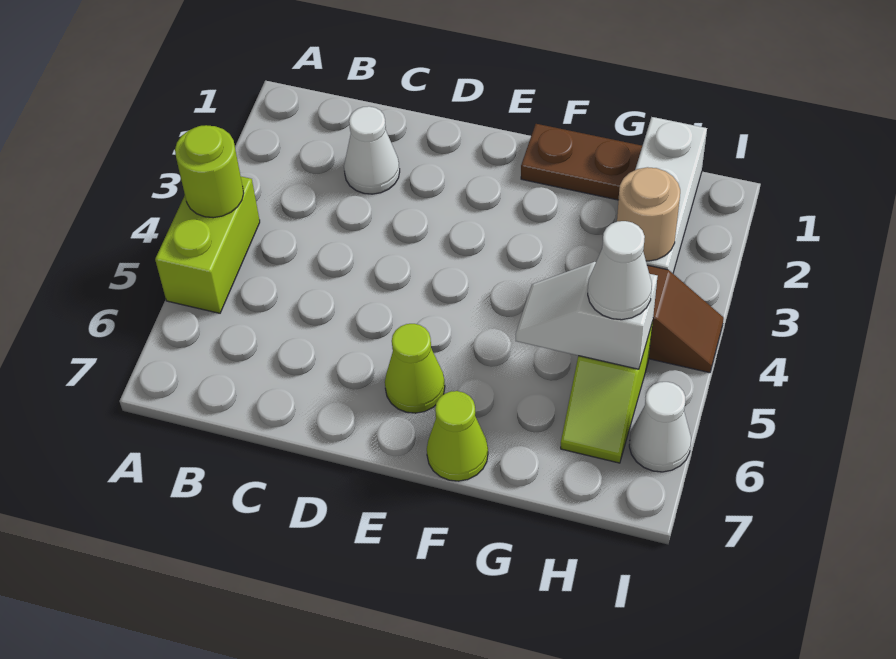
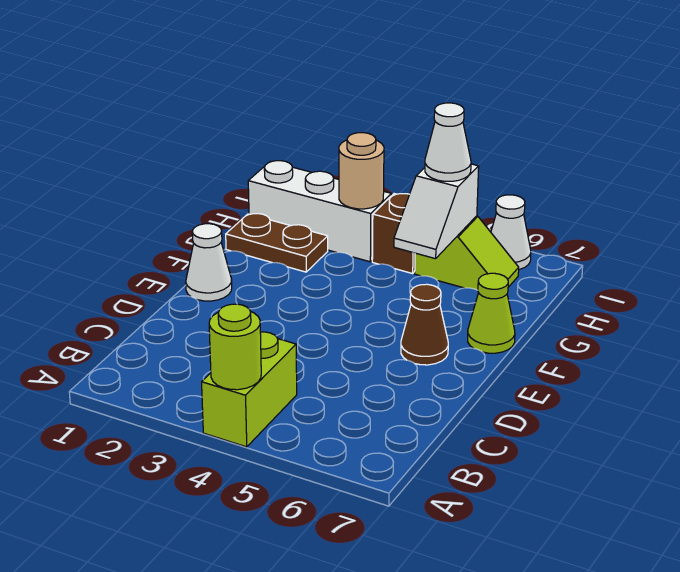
lime brick A4:A5 level 1 -> lime brick A4:B4 level 1
white cone C2 level 1 -> white cone E1 level 1
lime cone E6 level 1 -> brown cone E6 level 1
brown plate F1:G1 level 1 -> brown plate G1:G2 level 1

